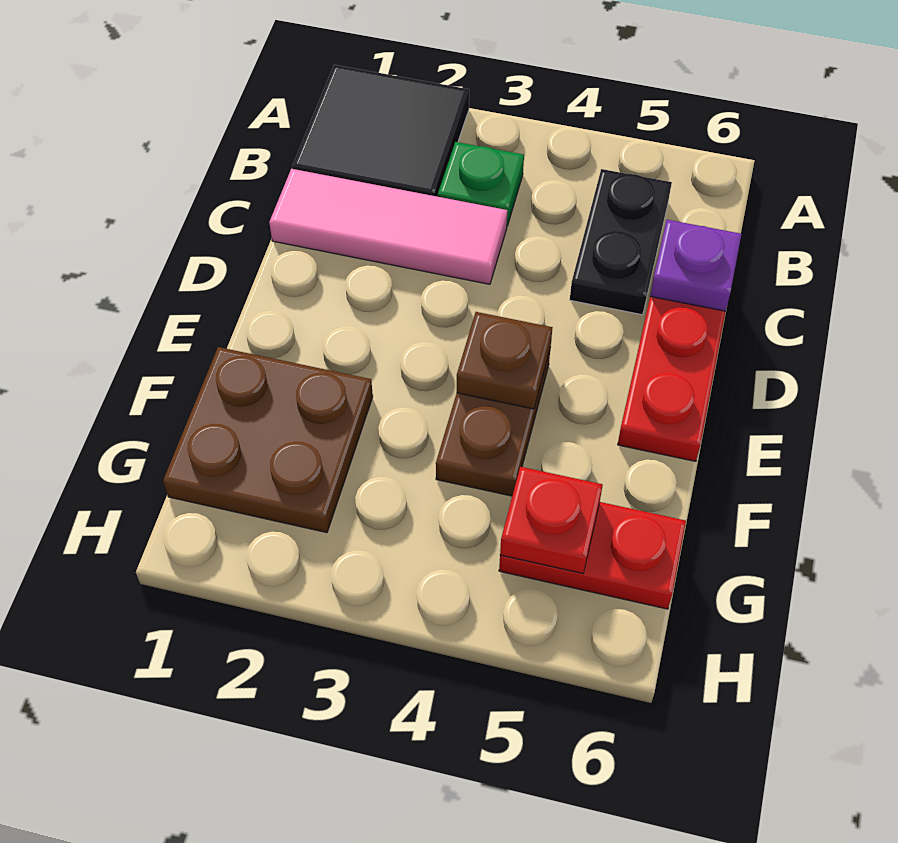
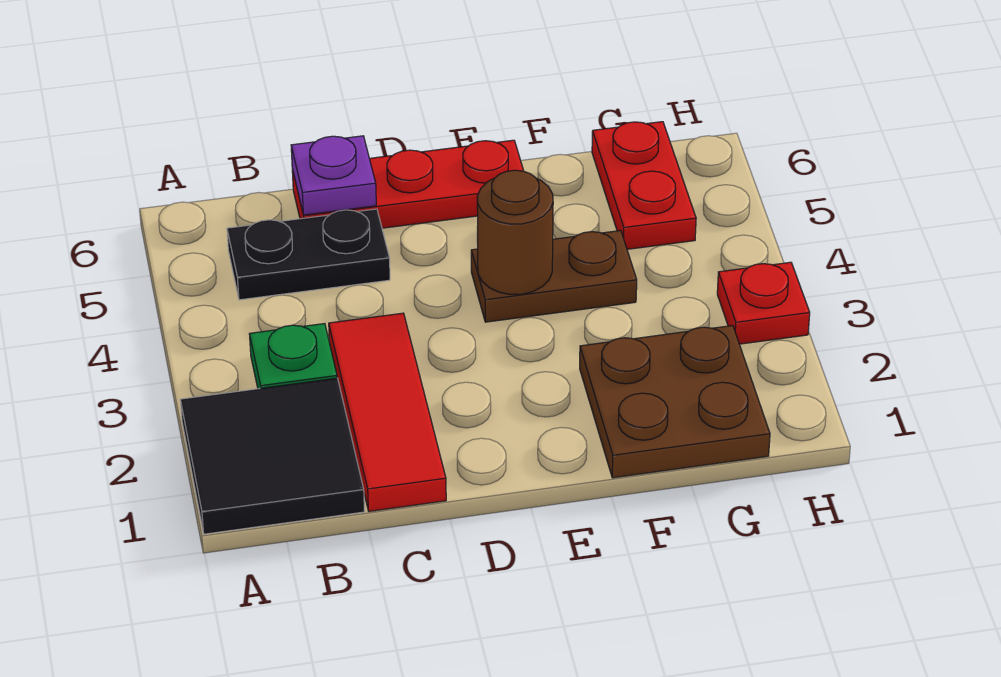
pink tile C1:C3 level 1 -> red tile C1:C3 level 1
brown plate E4 level 2 -> brown round brick E4 level 2
red plate G5 level 2 -> red plate H3 level 1

